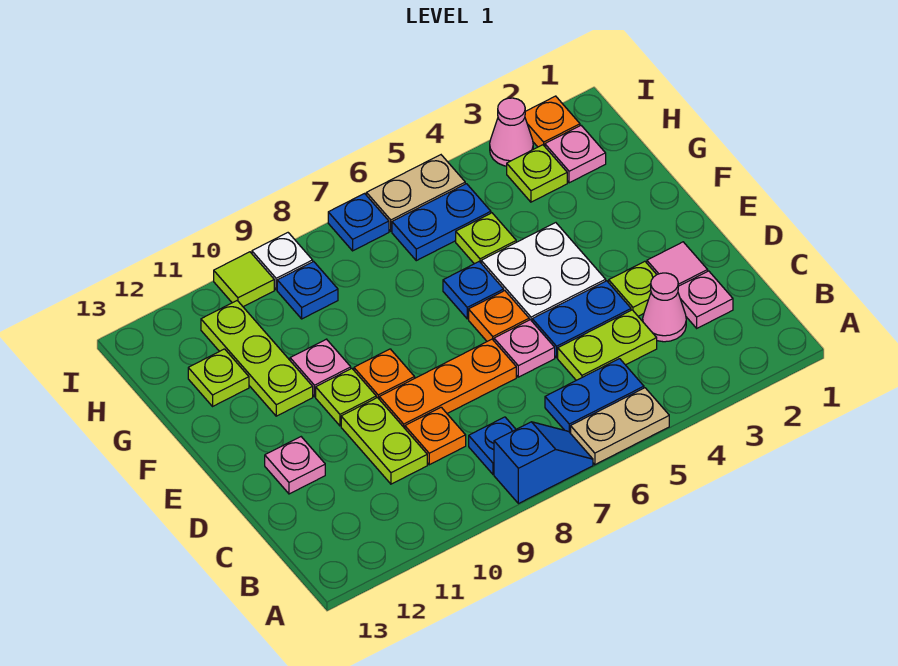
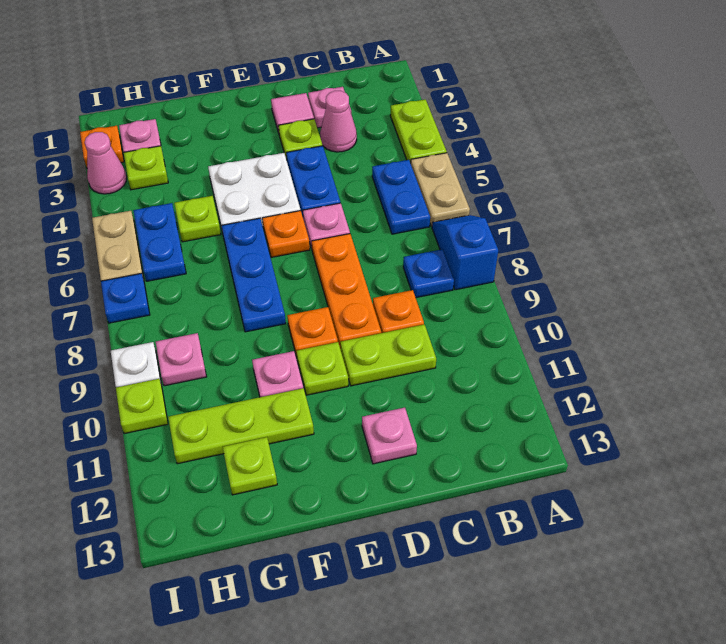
lime plate C4:C5 level 1 -> lime plate A3:A4 level 1
blue plate F6 level 1 -> blue plate F6:F8 level 1
blue plate H9 level 1 -> pink plate H9 level 1
lime tile I10 level 1 -> lime plate I10 level 1

